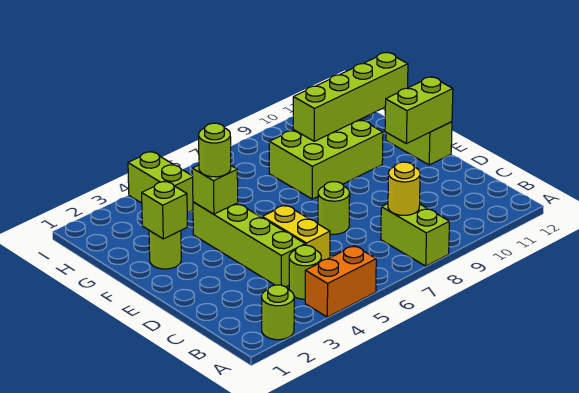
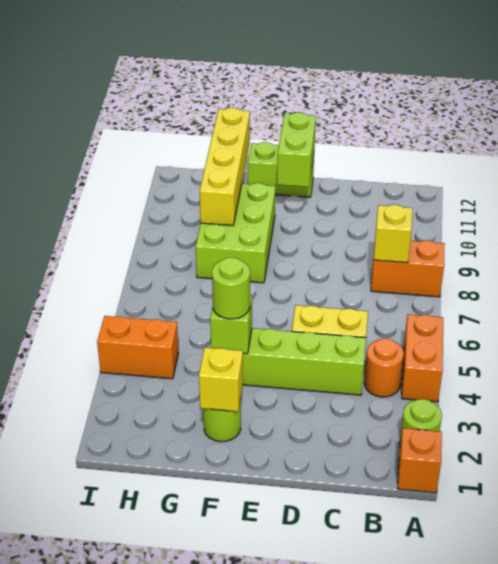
none -> orange brick A1 level 1
lime brick A8:B8 level 1 -> orange brick A8:B8 level 1
lime round brick B4 level 1 -> orange round brick B4 level 1
yellow round brick B8 level 2 -> yellow brick B8 level 2
lime round brick D7 level 1 -> none
lime brick F2 level 2 -> yellow brick F2 level 2
lime brick G9:G12 level 2 -> yellow brick G9:G12 level 2
lime brick H4:I4 level 1 -> orange brick H4:I4 level 1

